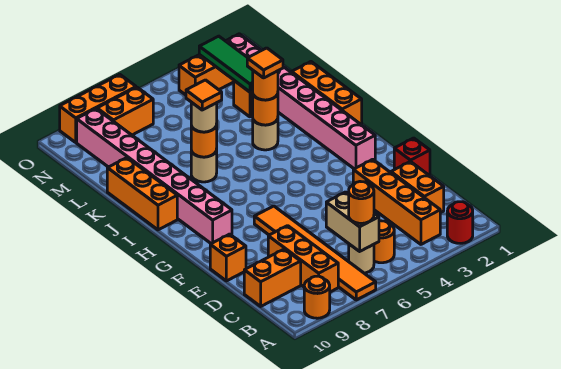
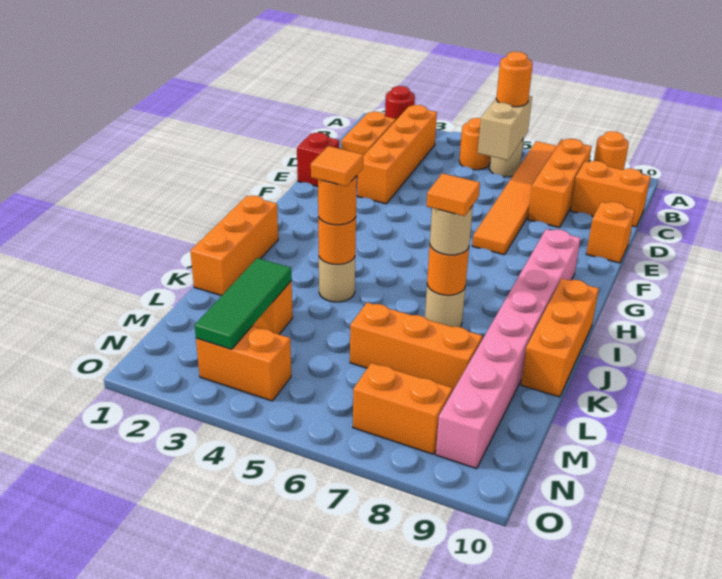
pink brick G2:N2 level 1 -> none
orange brick O7:O9 level 1 -> orange brick L6:L8 level 1

